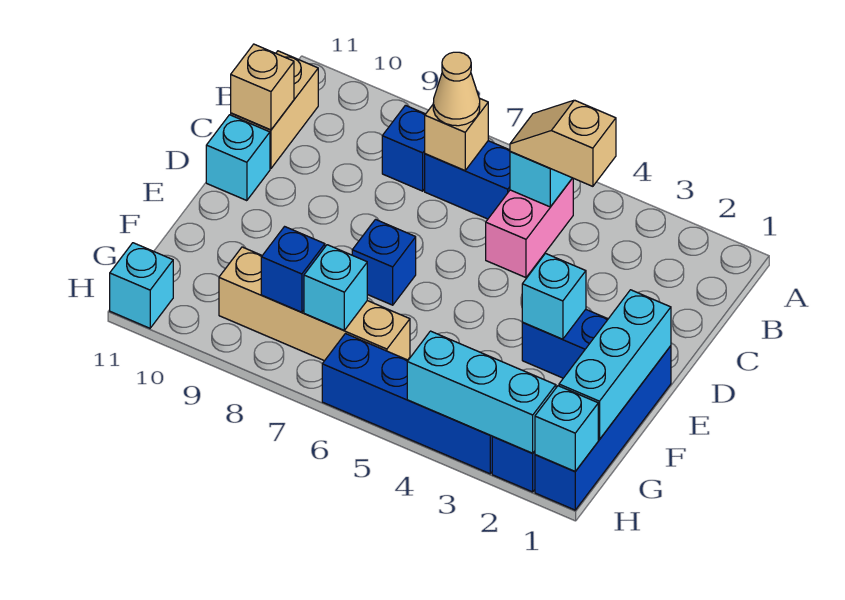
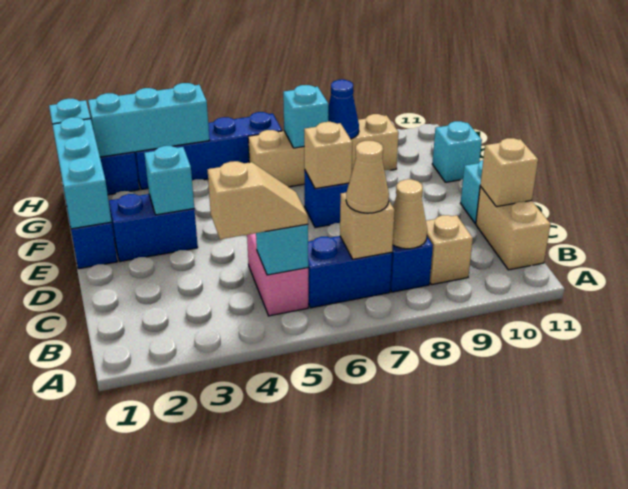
none -> tan cone B8 level 2
none -> tan brick B9 level 1
none -> tan brick E7 level 2
blue brick G8 level 2 -> blue cone G8 level 2
cyan brick H11 level 1 -> cyan brick F11 level 1

